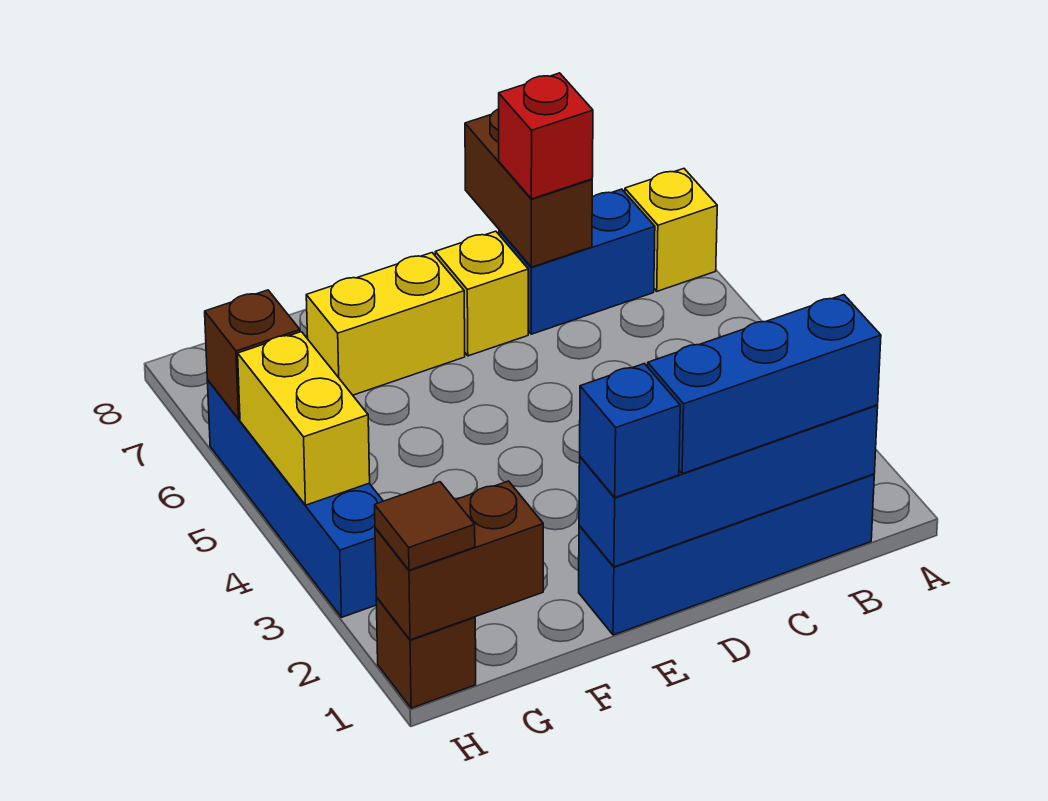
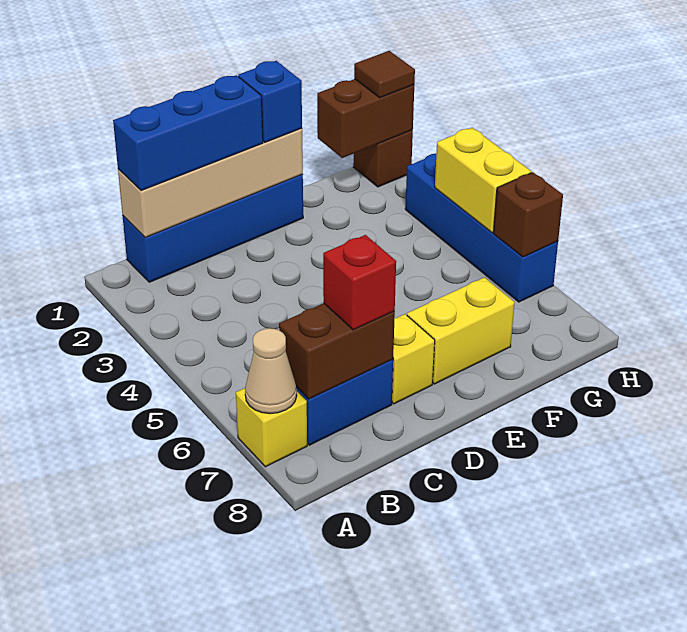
none -> tan cone A7 level 2
blue brick B1:E1 level 2 -> tan brick B1:E1 level 2
brown brick C7:C8 level 2 -> brown brick B7:C7 level 2

